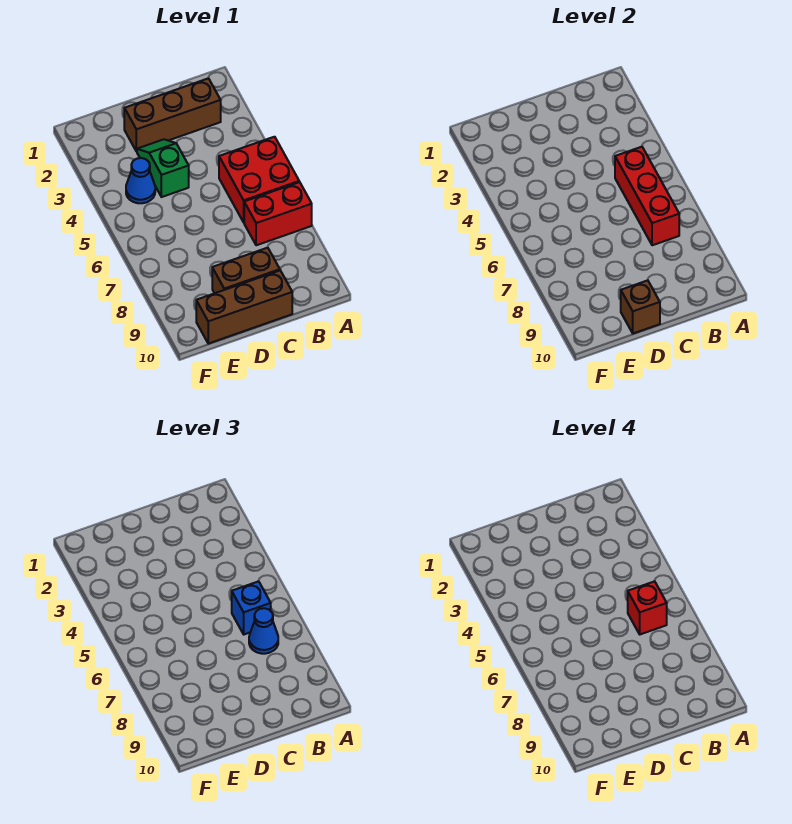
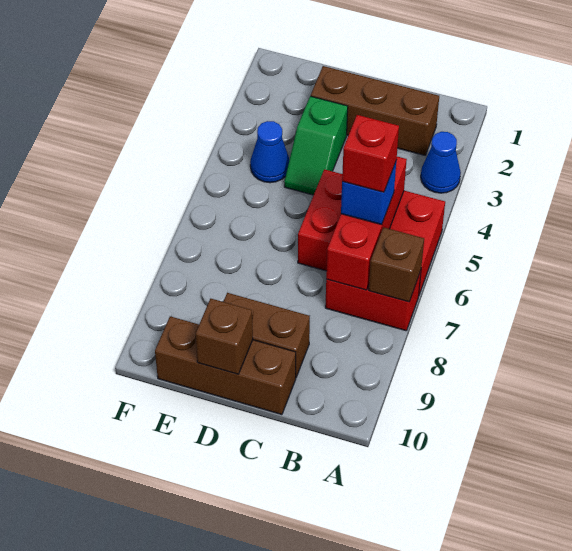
red brick A5:B6 level 1 -> red brick A5:C6 level 1
none -> brown brick A7 level 2
blue cone B7 level 3 -> blue cone A3 level 1
green slope D3:D4 level 1 top 4 -> green slope D3:D4 level 1 top 3

